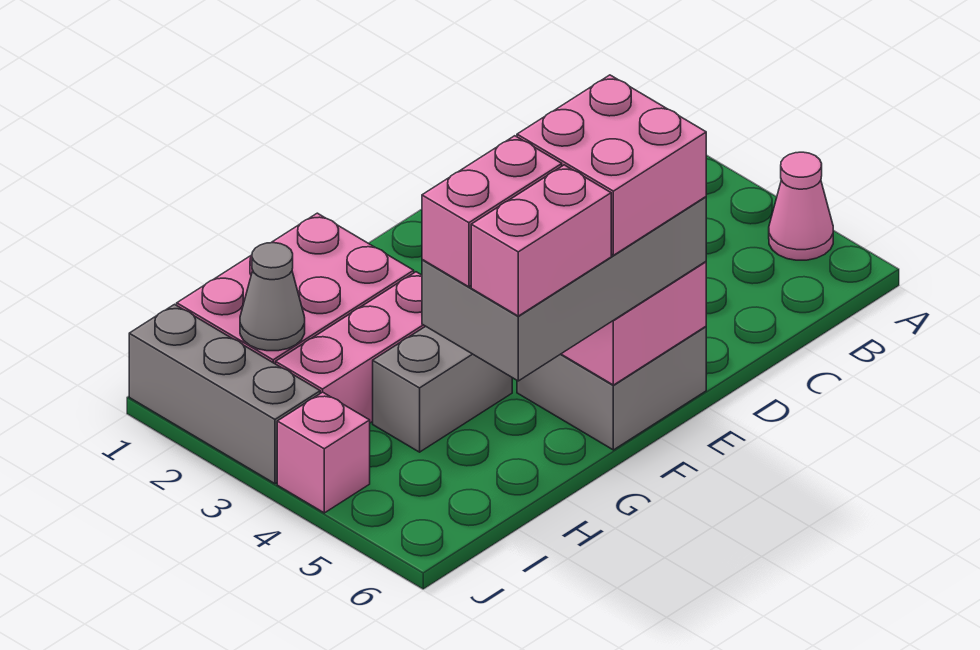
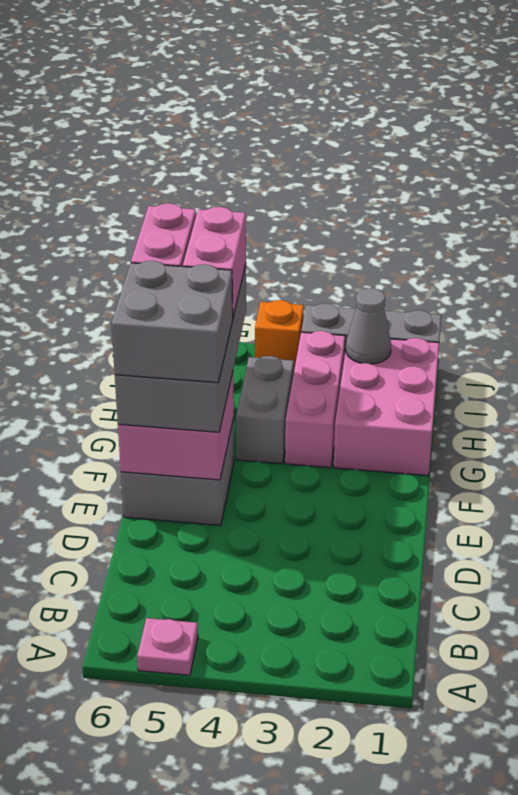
pink cone A5 level 1 -> pink plate A5 level 1
pink brick E5:F6 level 4 -> grey brick E5:F6 level 4
pink brick J4 level 1 -> orange brick J4 level 1

